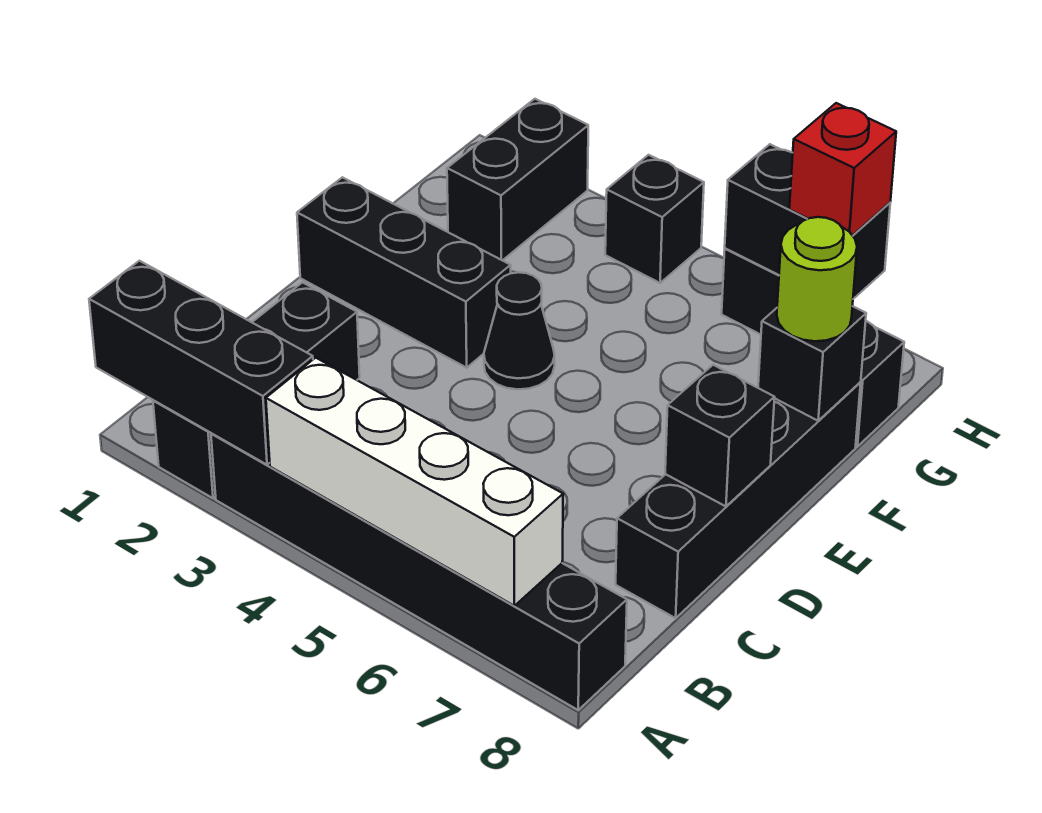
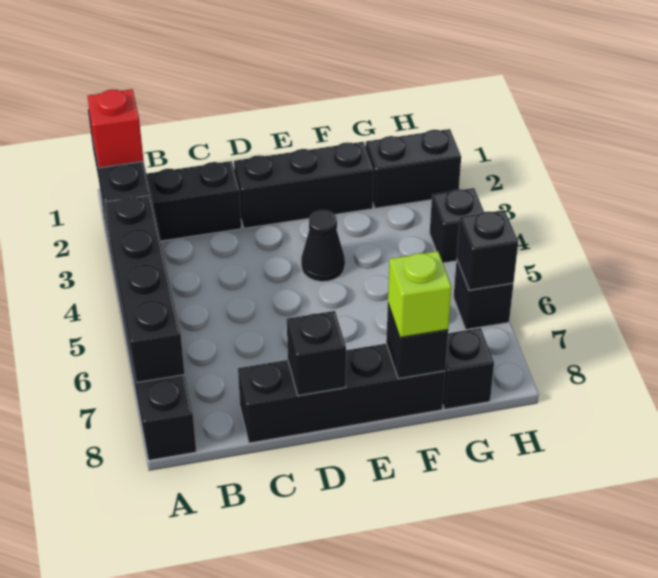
white brick A4:A7 level 2 -> black brick A4:A7 level 2
black brick E1:E3 level 1 -> black brick D2:F2 level 1
lime round brick F8 level 3 -> lime brick F8 level 3
black brick H6:H7 level 2 -> black brick H6 level 2
red brick H7 level 3 -> red brick A2 level 3

